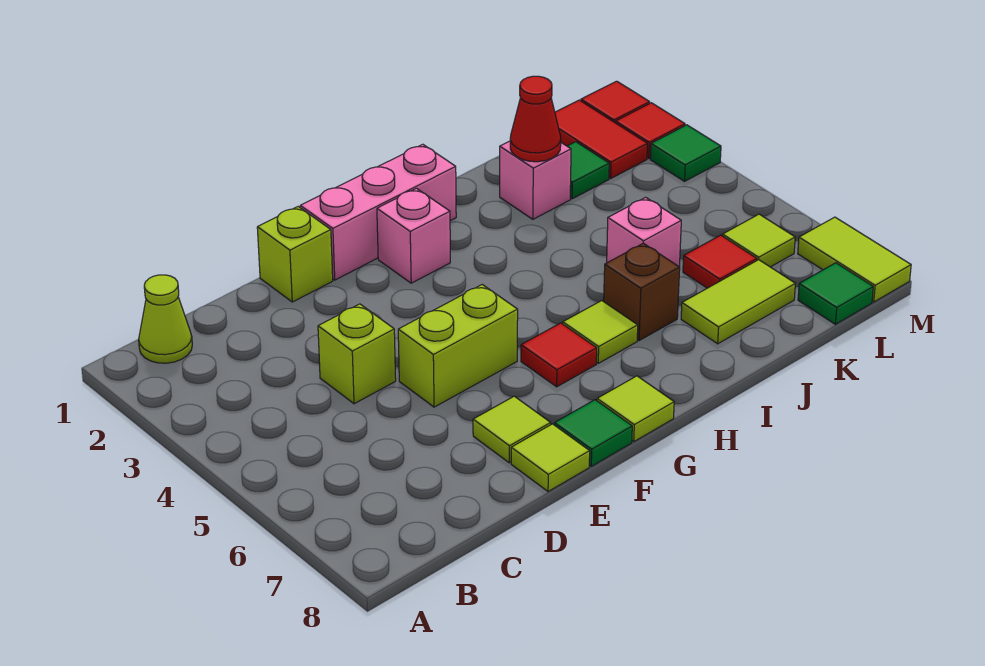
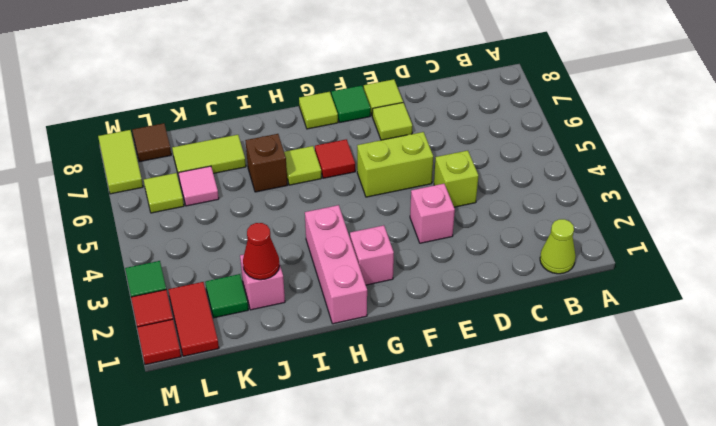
lime brick E1 level 1 -> none
pink brick F1:H1 level 1 -> pink brick H1:H3 level 1
pink brick J5 level 1 -> pink brick E3 level 1
red tile K6 level 1 -> pink tile K6 level 1
green tile L8 level 1 -> brown tile L8 level 1

